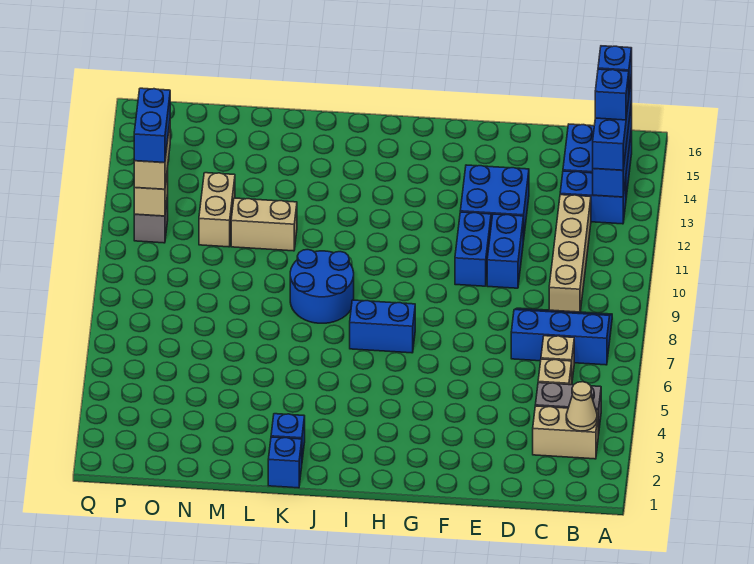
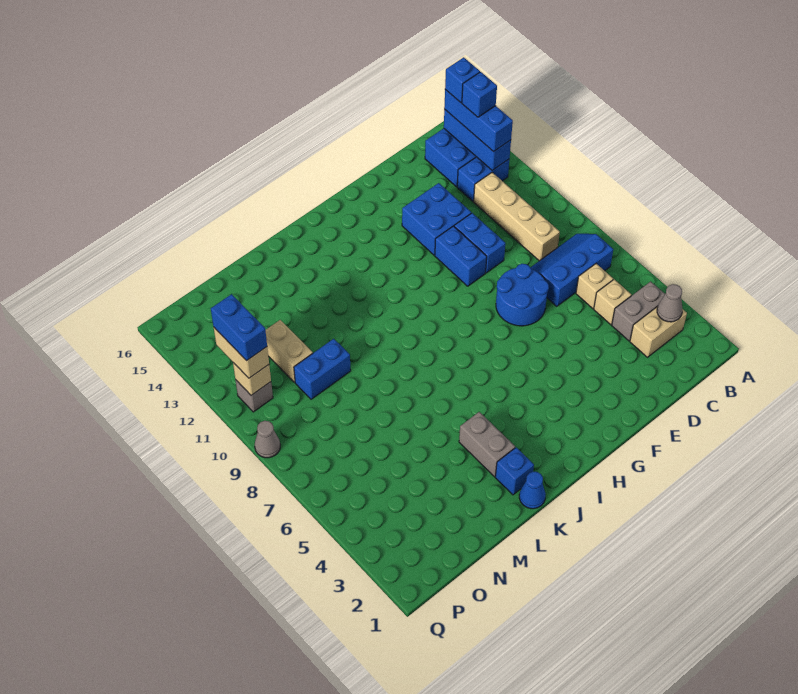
tan cone B3 level 2 -> grey cone B3 level 2
blue brick H7:I7 level 1 -> blue brick M10:N10 level 1
blue round brick J8:K9 level 1 -> blue round brick E7:F8 level 1
blue brick K1 level 1 -> blue cone K1 level 1
none -> grey brick K3:K4 level 1
tan brick L11:M11 level 1 -> none
none -> grey cone Q9 level 1

